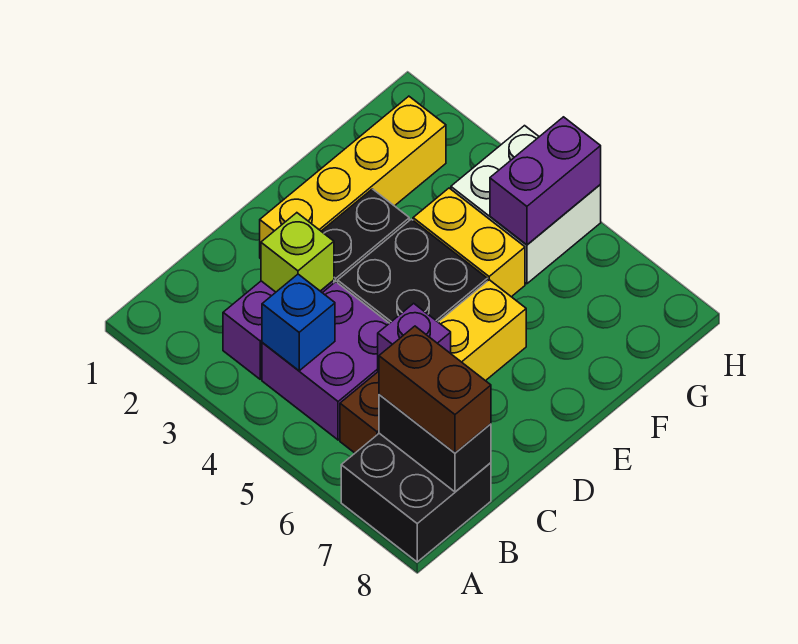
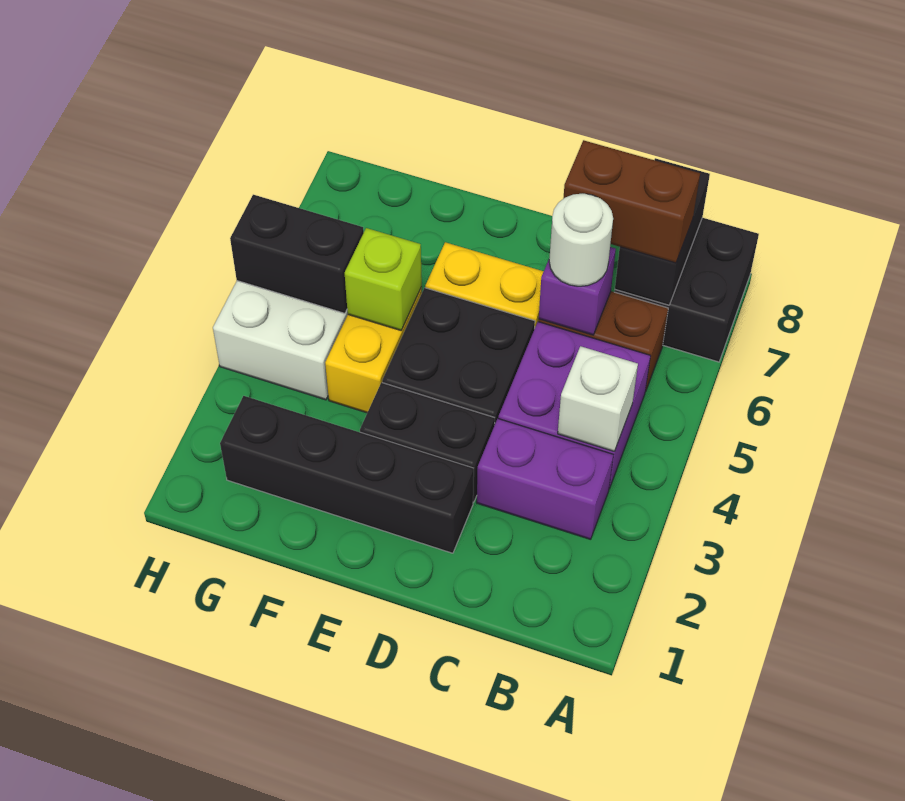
blue brick B4 level 2 -> white brick B4 level 2
brown brick B7:B8 level 3 -> brown brick B7:C7 level 3
lime brick C3 level 2 -> lime brick F5 level 2
none -> white round brick C6 level 3
yellow brick D2:G2 level 1 -> black brick D2:G2 level 1
purple brick G5:H5 level 2 -> black brick G5:H5 level 2

